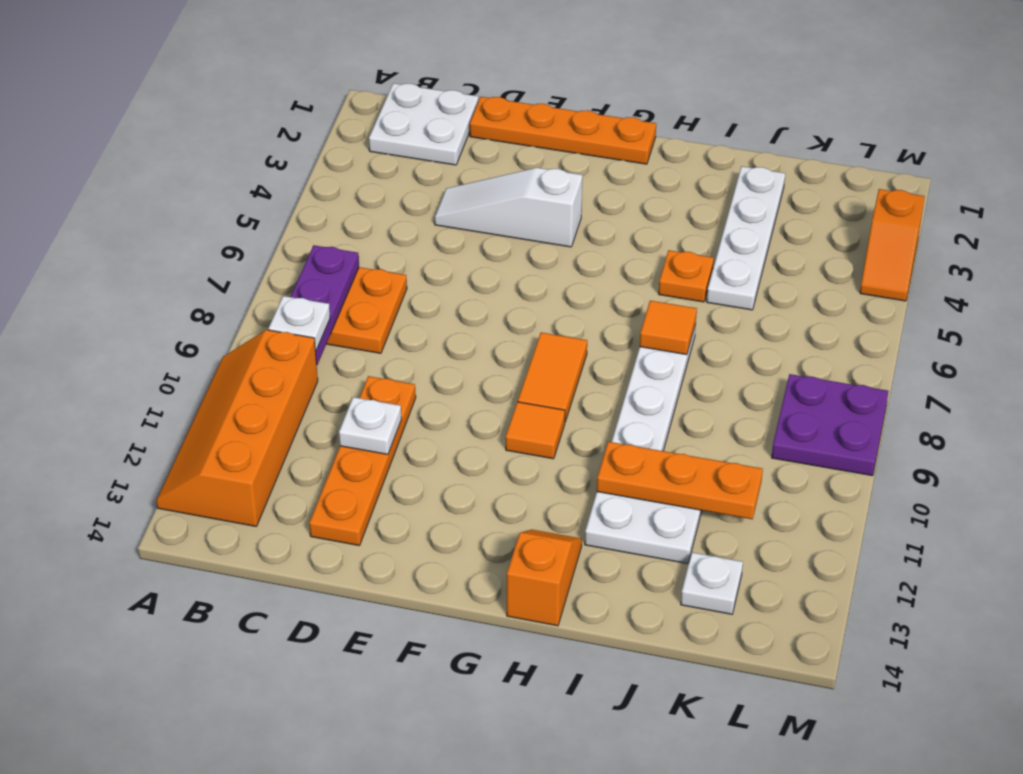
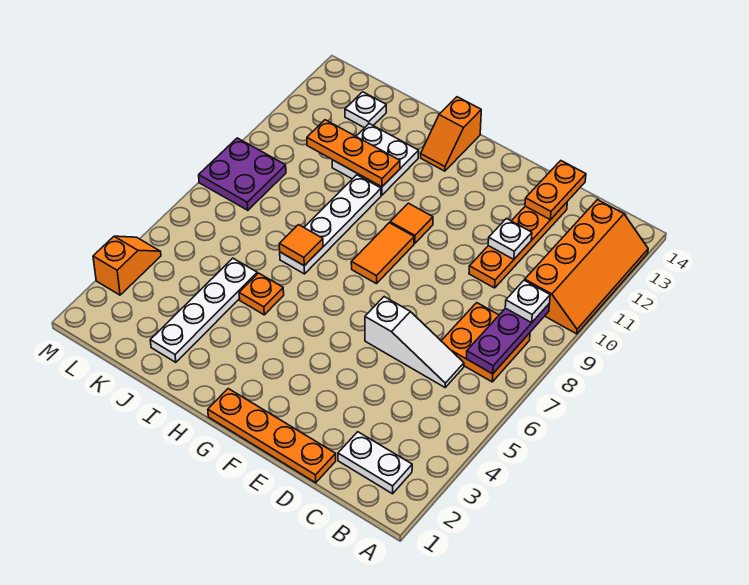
white plate B1:C2 level 1 -> white plate B2:C2 level 1
white slope D4:F4 level 1 top F -> white slope C6:E6 level 1 top E
none -> orange plate D13:D14 level 2

